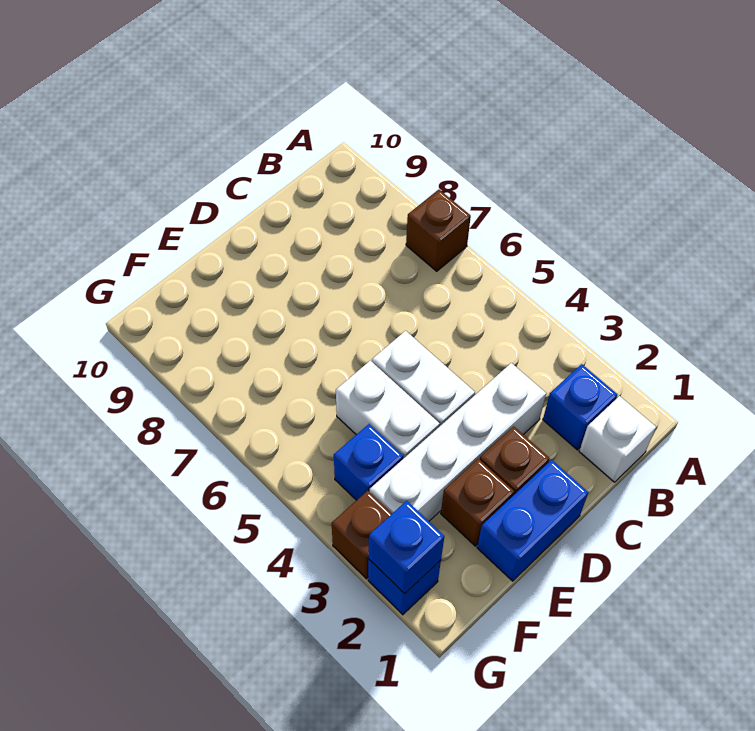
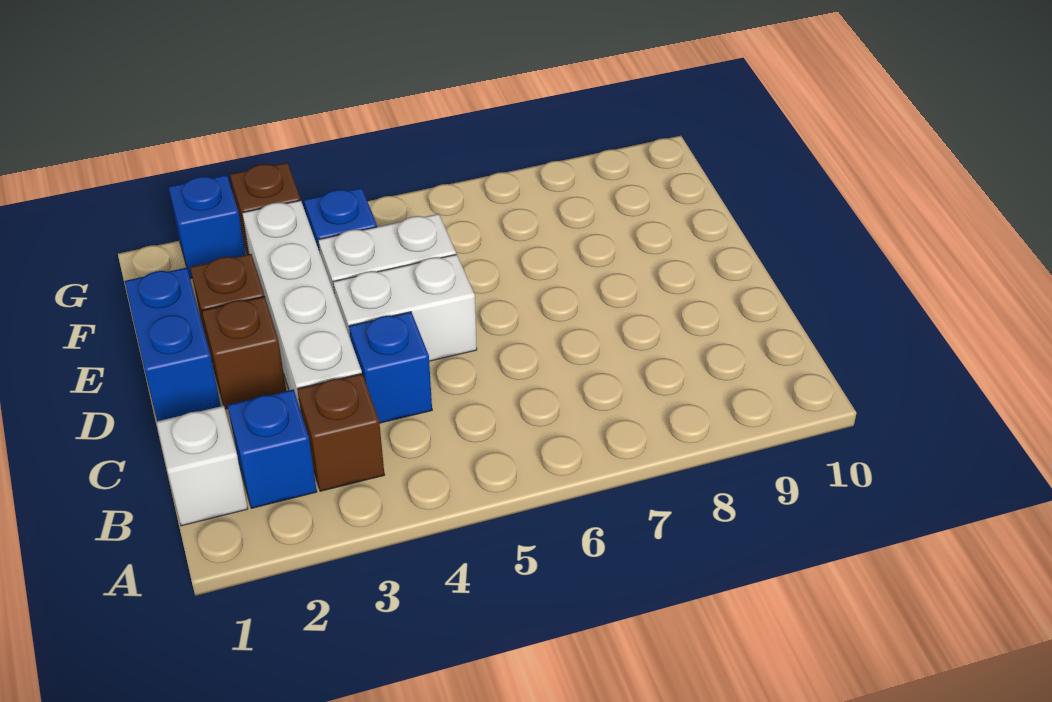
brown brick A7 level 1 -> brown brick B3 level 1
blue brick G2 level 2 -> blue brick C4 level 1

